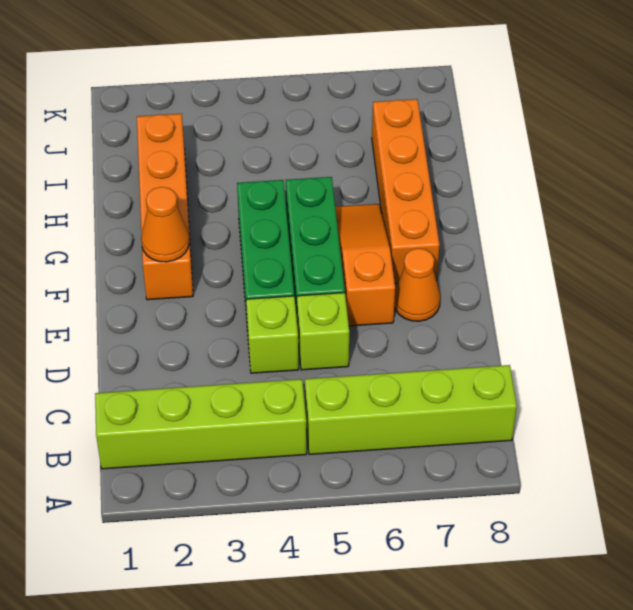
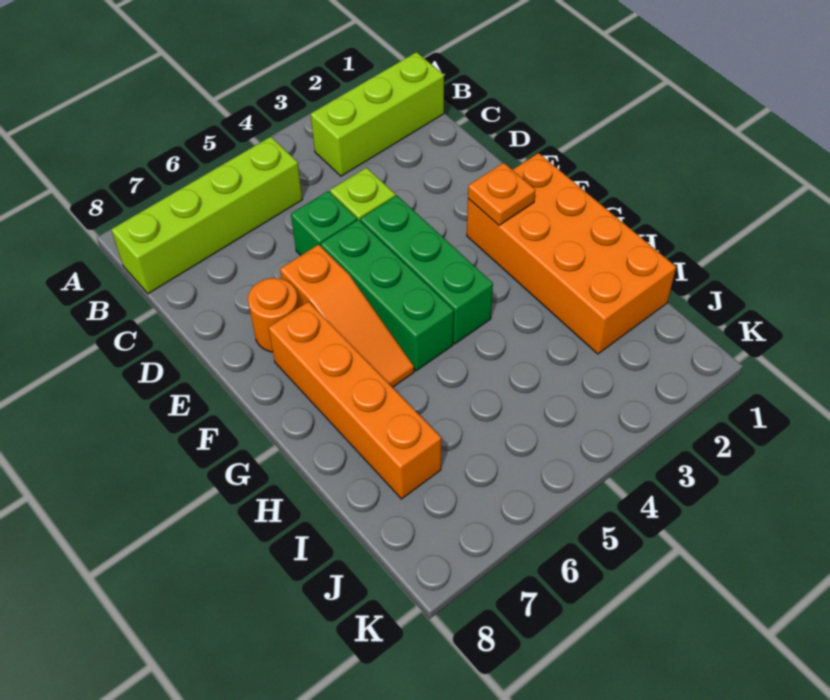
lime brick B1:B4 level 1 -> lime brick B1:B3 level 1
lime brick D5 level 1 -> green brick D5 level 1
orange cone E7 level 1 -> orange round brick E7 level 1
orange brick F2:I2 level 1 -> orange brick F1:I2 level 1
orange cone F2 level 2 -> orange plate F2 level 2

